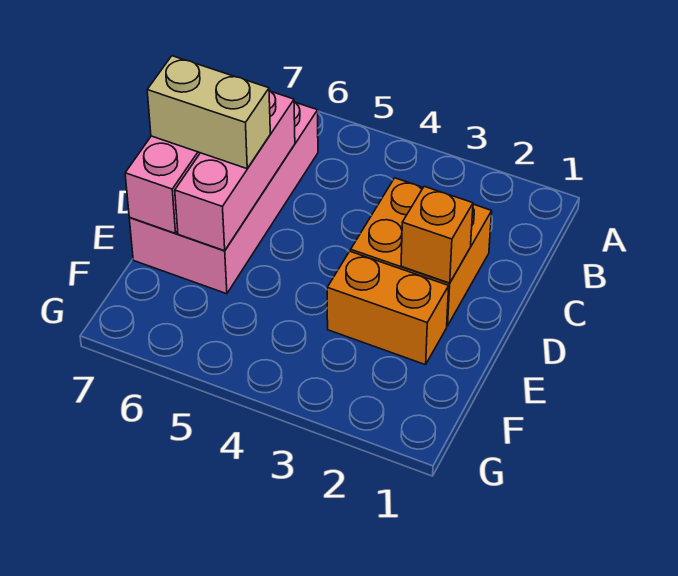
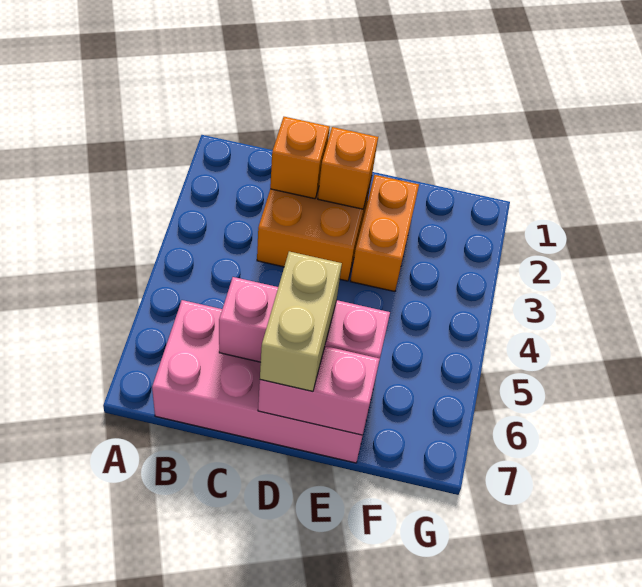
none -> orange brick C2 level 2

